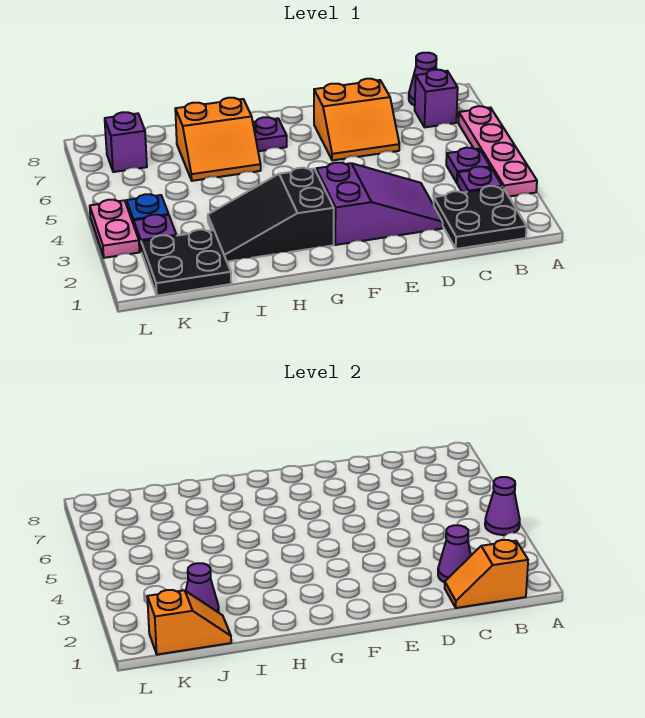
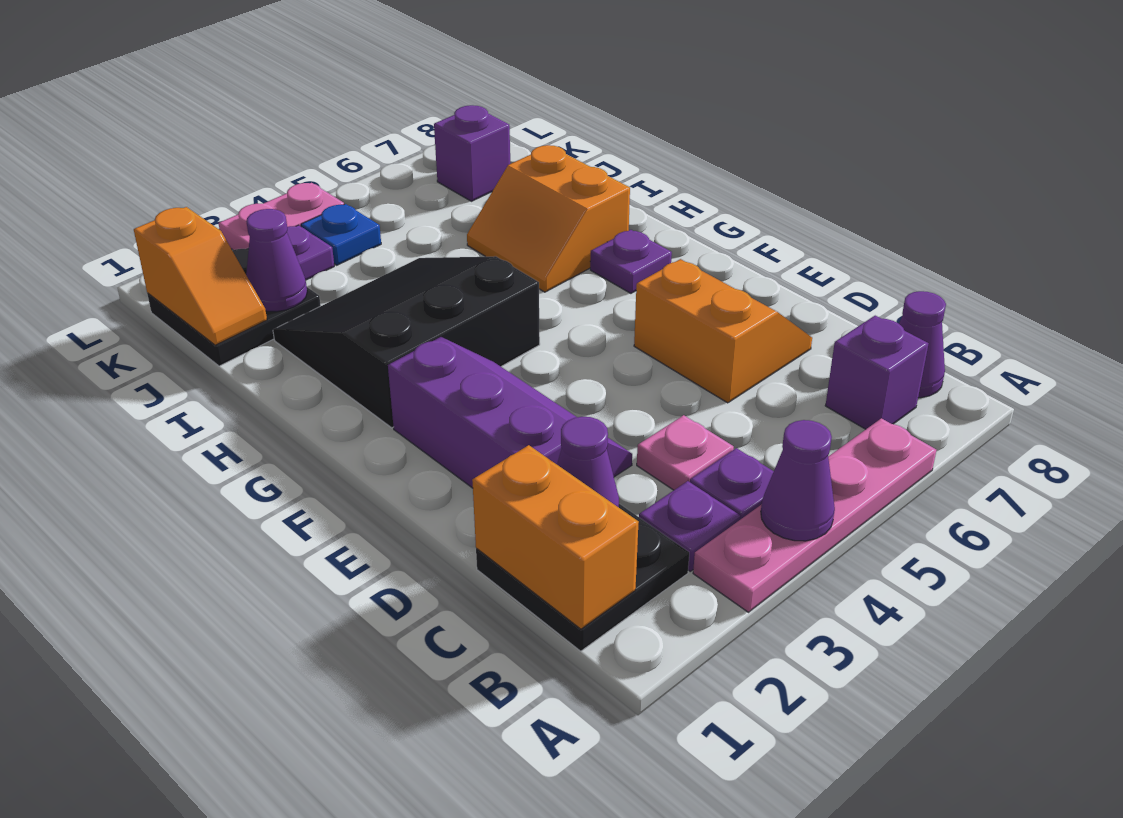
orange slope B1:C1 level 2 top B -> orange brick B1:C1 level 2
none -> pink plate C4 level 1
purple slope D2:F3 level 1 top F -> purple slope D2:F3 level 1 top 2
orange slope D6:E7 level 1 top 7 -> orange slope D6:E7 level 1 top 6
black slope G2:I3 level 1 top G -> black slope G2:I4 level 1 top G

